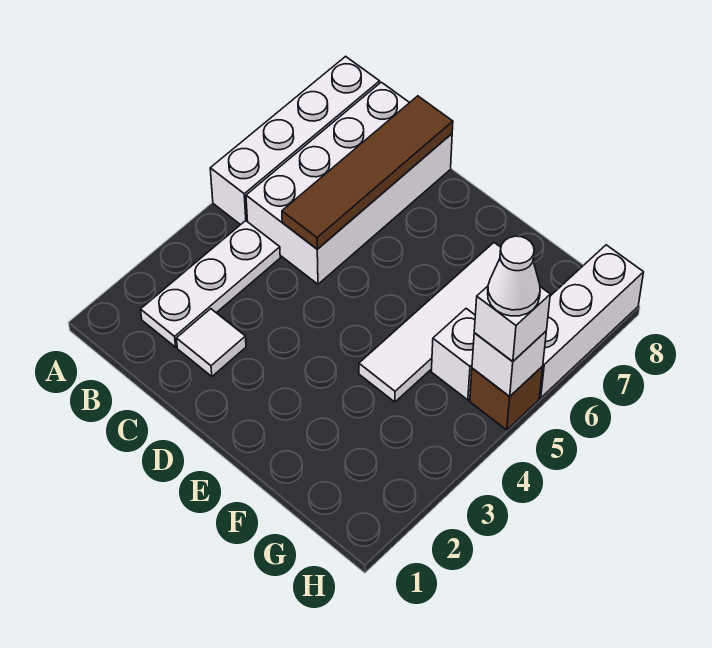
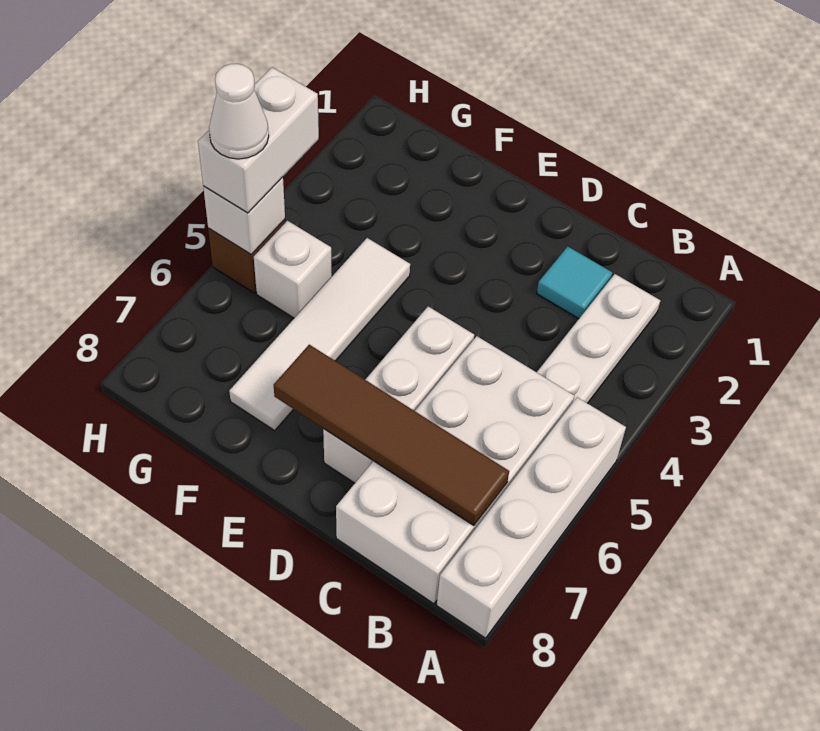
white tile C2 level 1 -> cyan tile C2 level 1
brown tile C5:C8 level 2 -> brown tile B7:E7 level 2
white brick H5 level 3 -> white brick H4:H5 level 3
white brick H6:H8 level 1 -> white brick D5:D7 level 1

